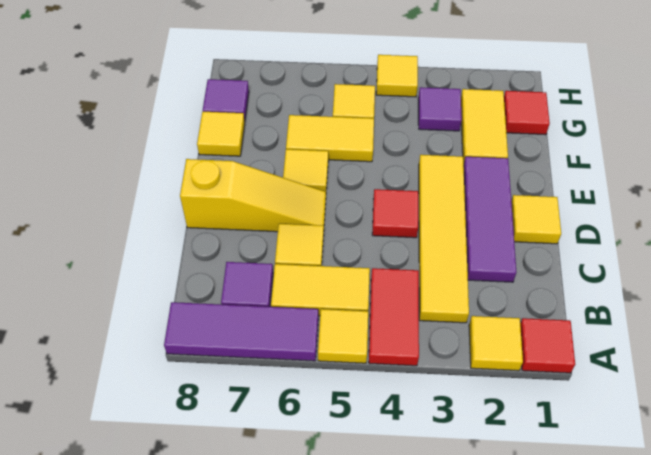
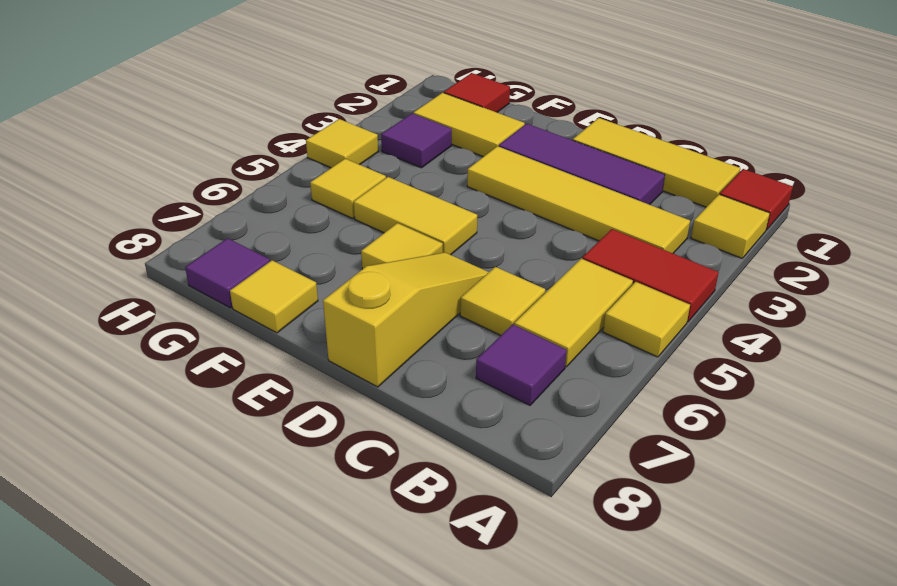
purple tile A6:A8 level 1 -> none
yellow tile D1 level 1 -> yellow tile B1:D1 level 1
red tile D4 level 1 -> none
yellow tile F5:F6 level 1 -> yellow tile E5:F5 level 1

